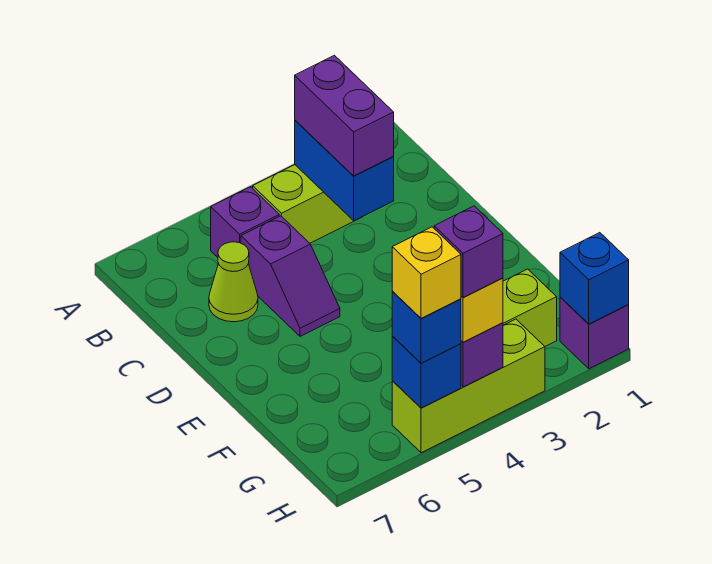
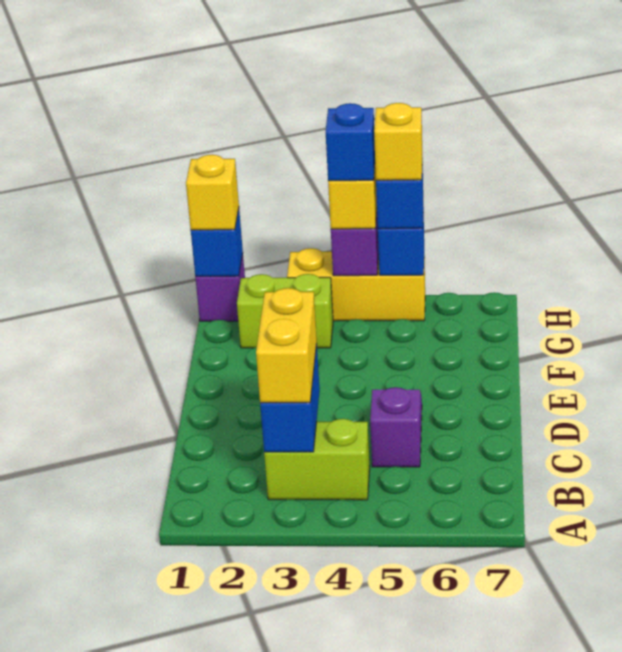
purple brick B3:C3 level 3 -> yellow brick B3:C3 level 3
purple brick B5 level 1 -> none
lime cone C6 level 1 -> none
none -> yellow brick H1 level 3
lime brick H3:H5 level 1 -> yellow brick H3:H5 level 1
purple brick H4 level 4 -> blue brick H4 level 4

